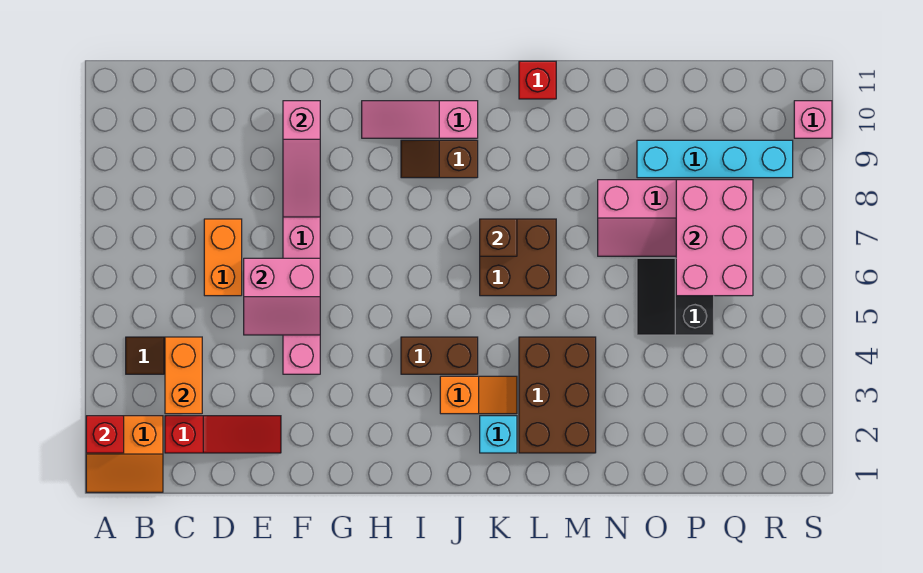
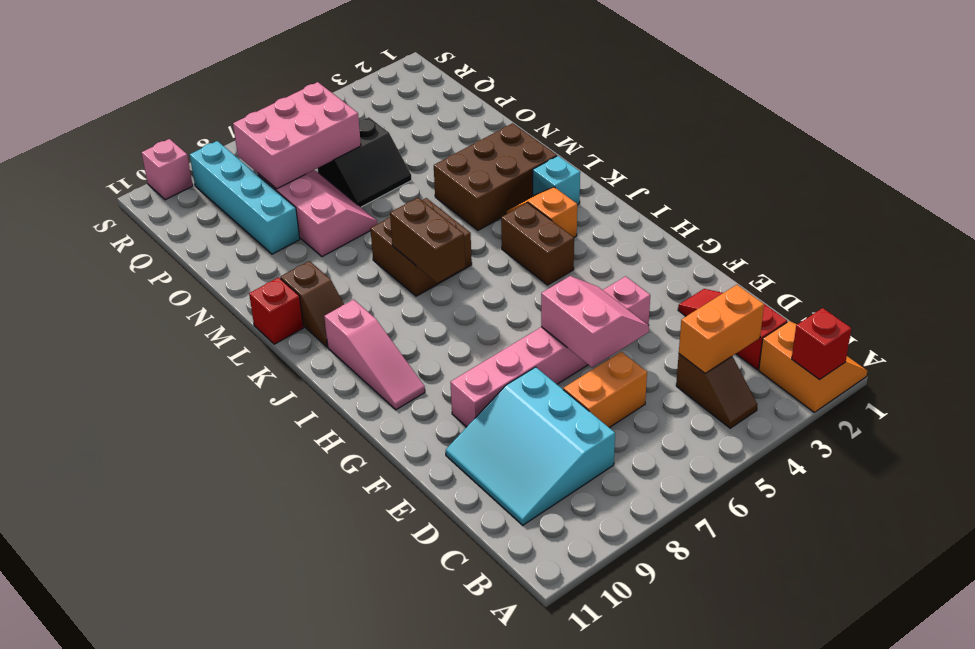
none -> cyan slope C8:E10 level 1 top 8
pink slope F8:F10 level 2 top 10 -> none
brown slope I9:J9 level 1 top J -> brown slope K10:L10 level 1 top L
brown brick K7 level 2 -> brown brick J7:K7 level 2

